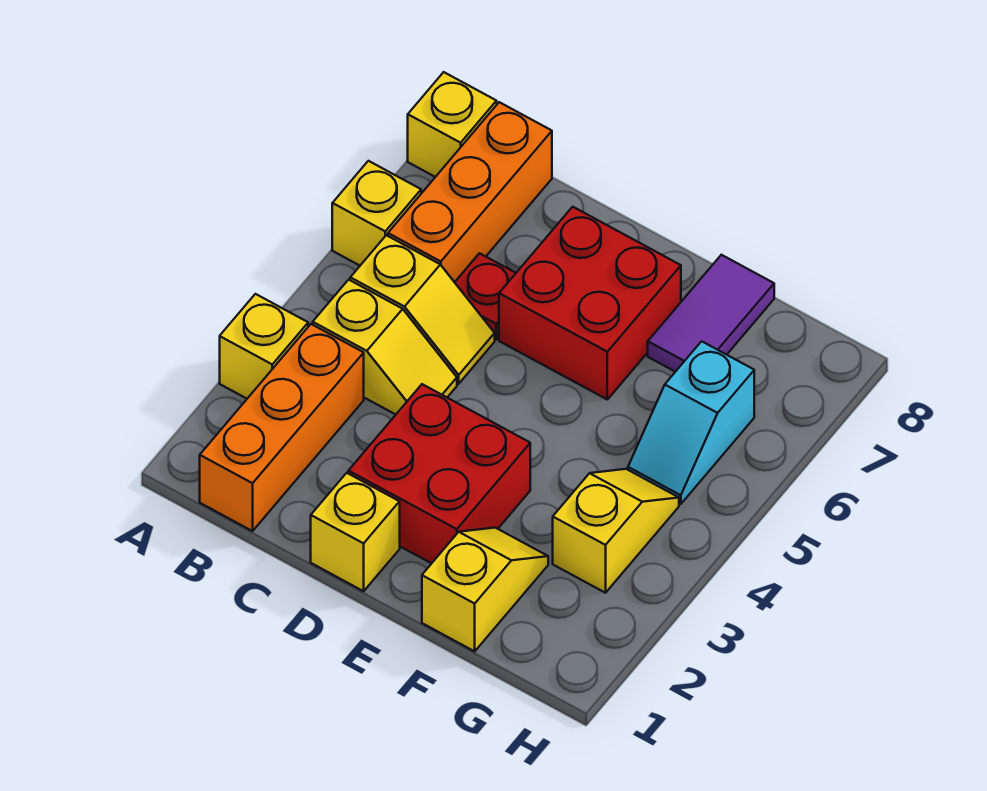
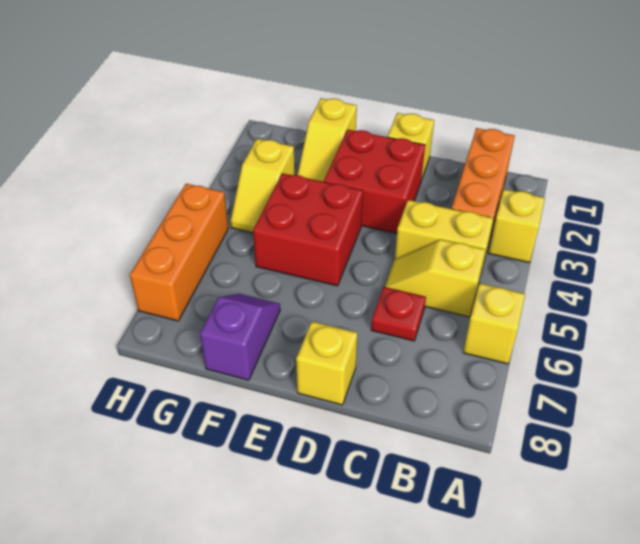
yellow brick A8 level 1 -> yellow brick D8 level 1
yellow slope B4:C4 level 1 top B -> yellow brick B4:C4 level 1
orange brick B6:B8 level 1 -> orange brick H5:H7 level 1
red brick D6:E7 level 1 -> red brick E4:F5 level 1
purple tile F7:F8 level 1 -> purple slope F7:F8 level 1 top 8
cyan slope G5:G6 level 1 top 6 -> none

